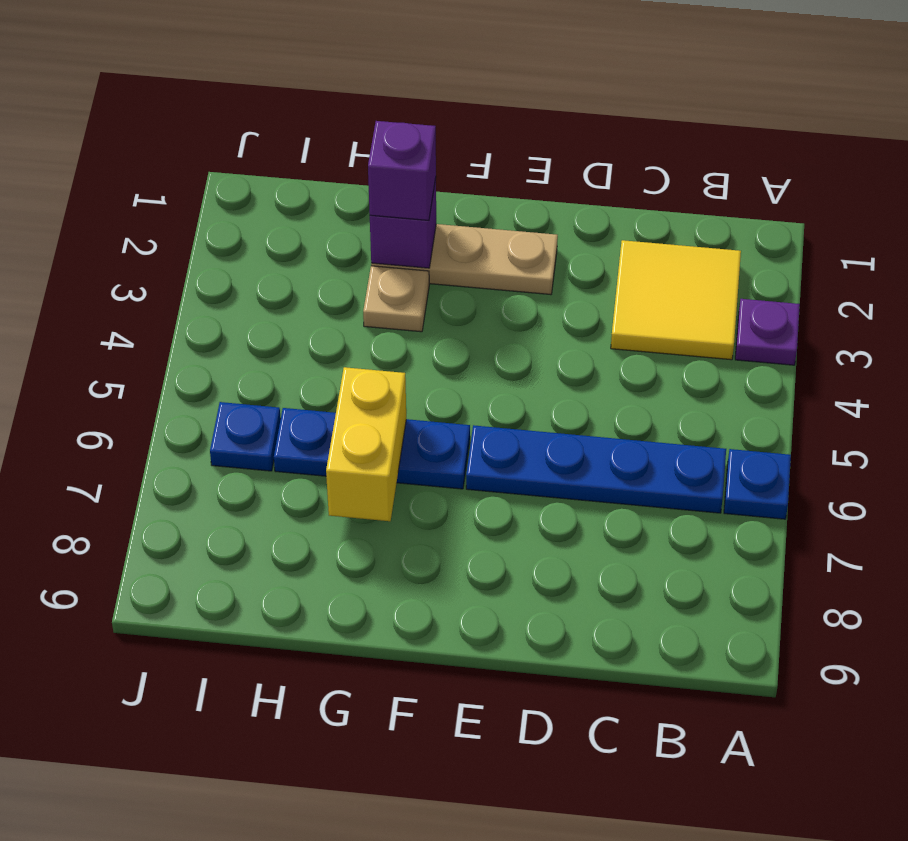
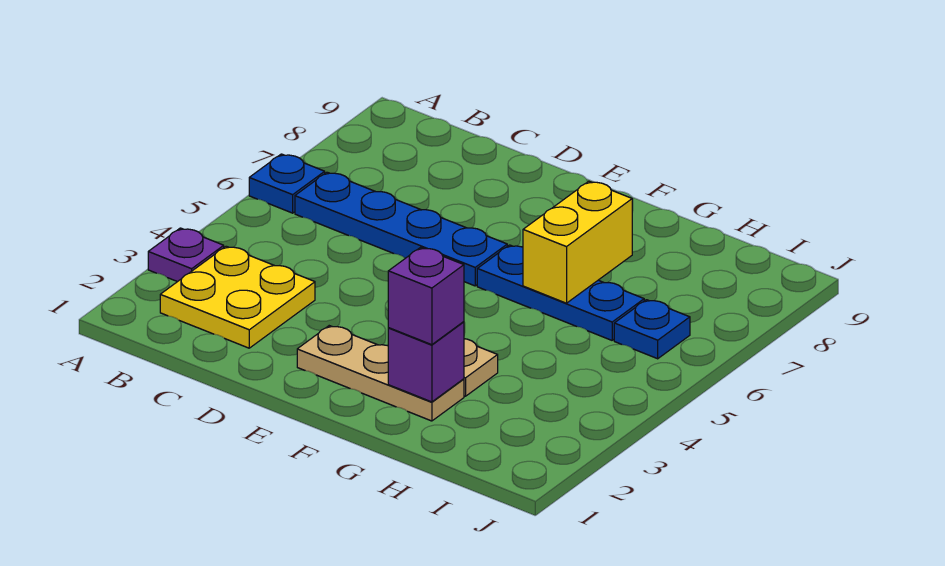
yellow tile B2:C3 level 1 -> yellow plate B2:C3 level 1

